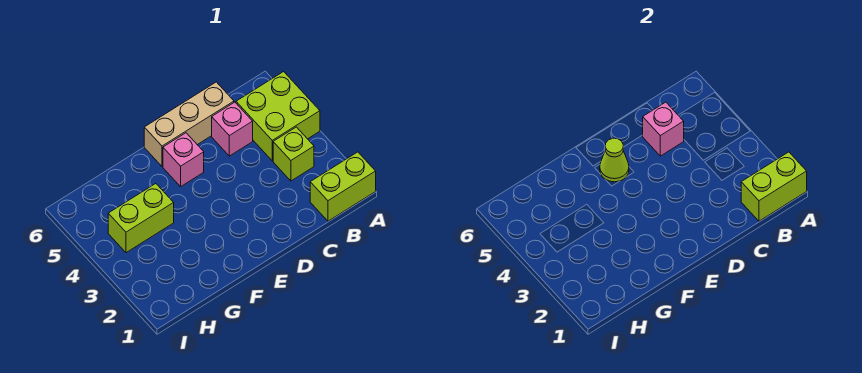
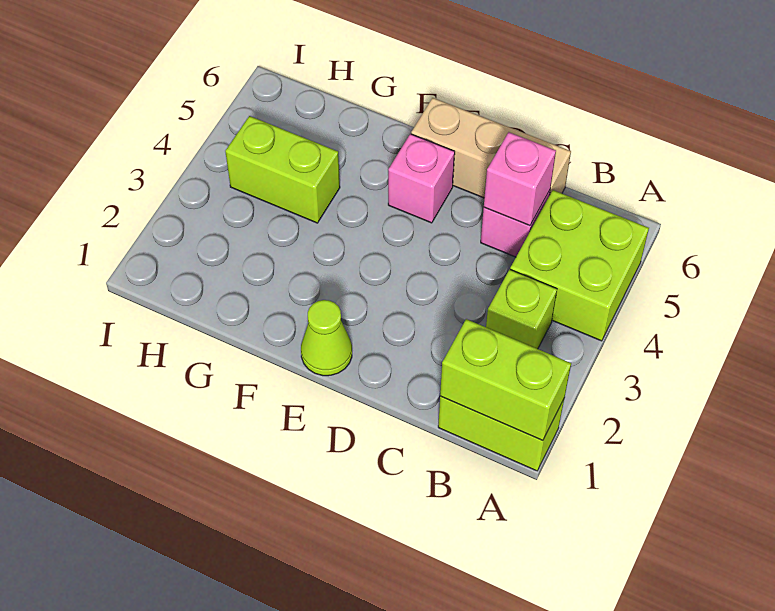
lime cone E5 level 2 -> lime cone E1 level 1

